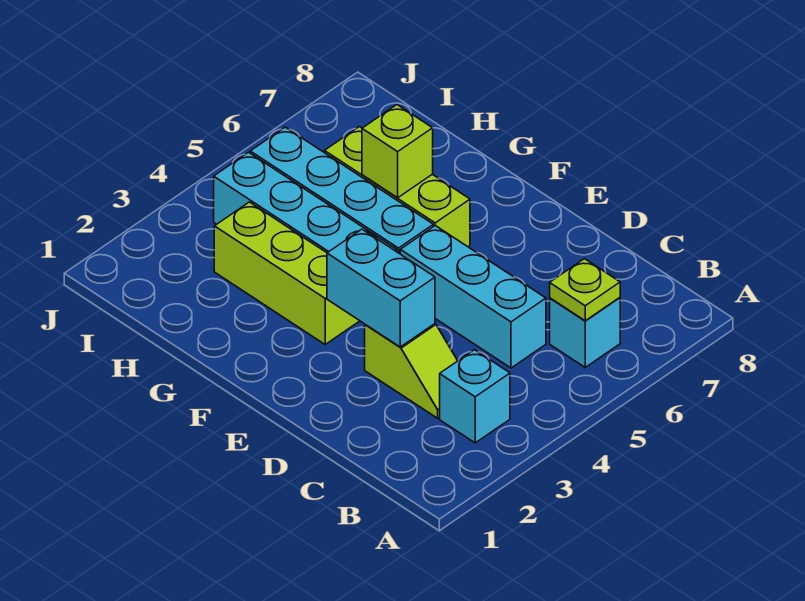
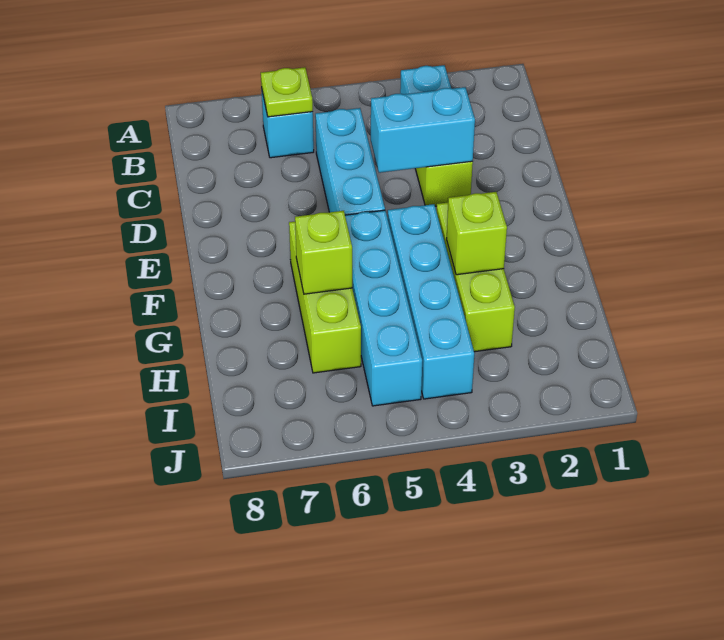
cyan brick D3:E3 level 2 -> cyan brick D3:D4 level 2
none -> lime brick G3 level 2

